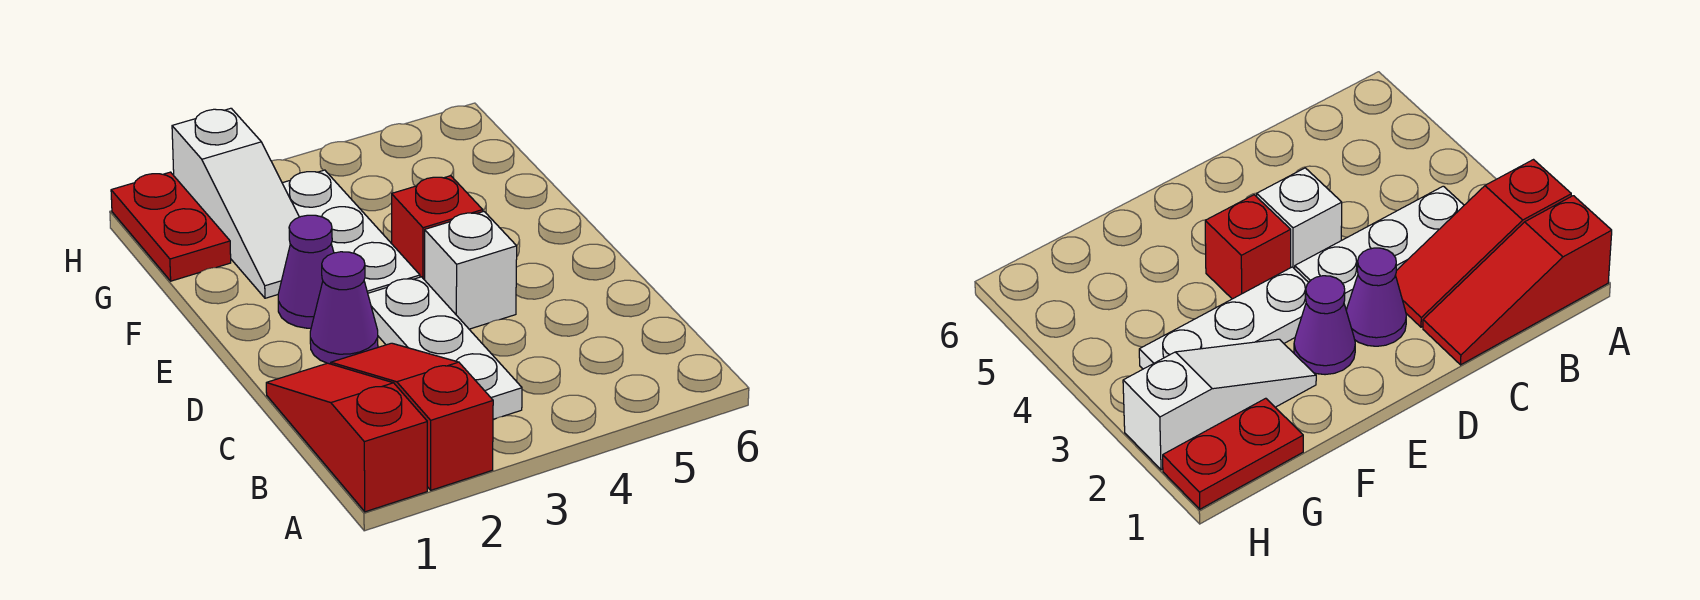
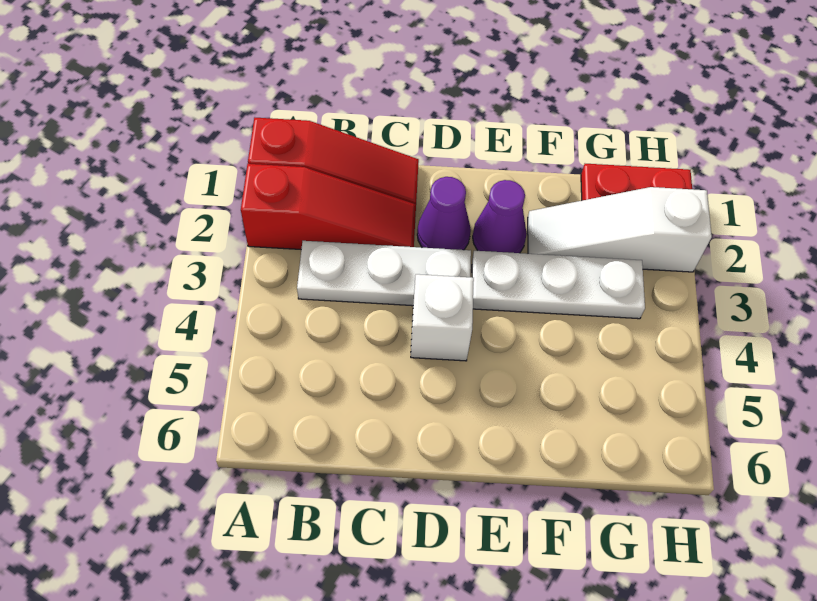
red brick E4 level 1 -> none

